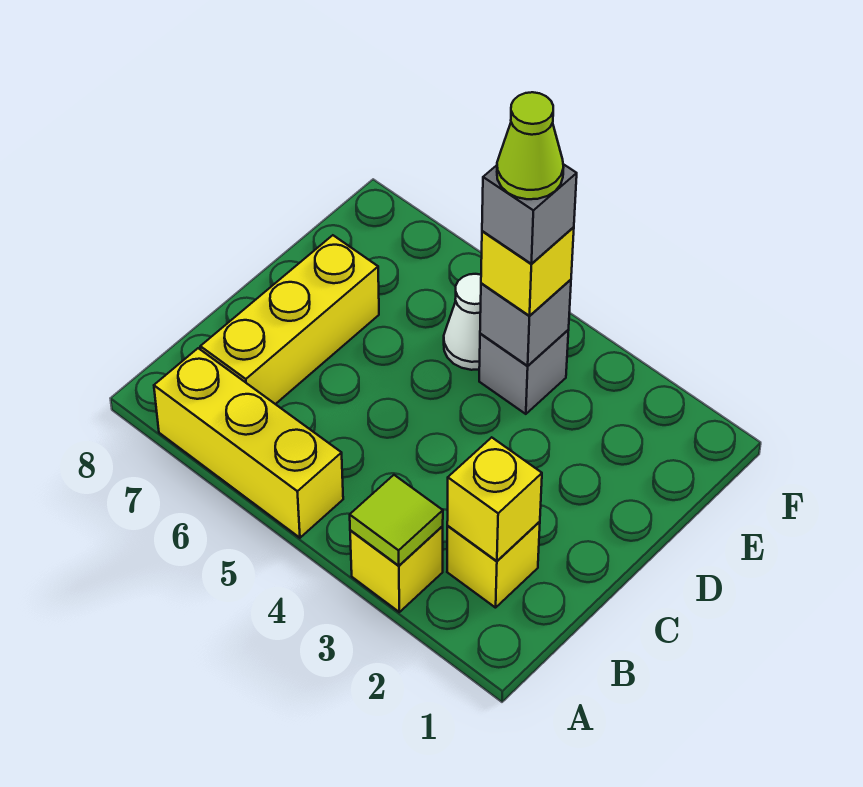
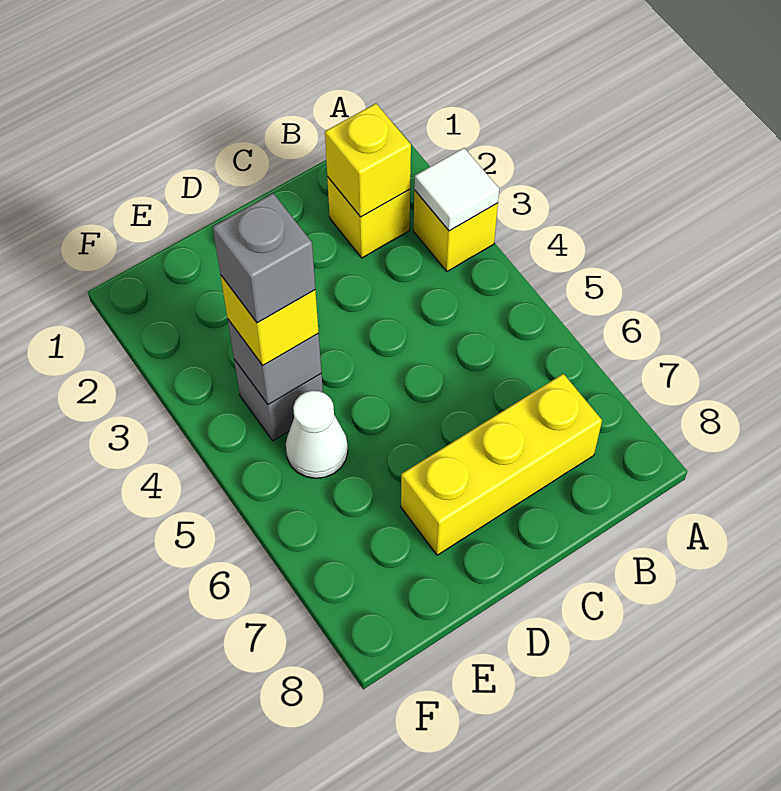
lime tile A3 level 2 -> white tile A3 level 2
yellow brick A5:A7 level 1 -> none
lime cone E4 level 5 -> none

